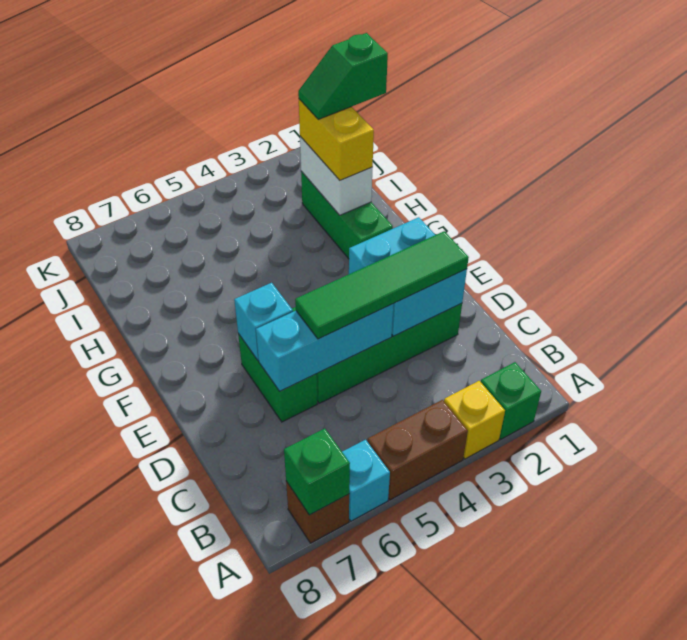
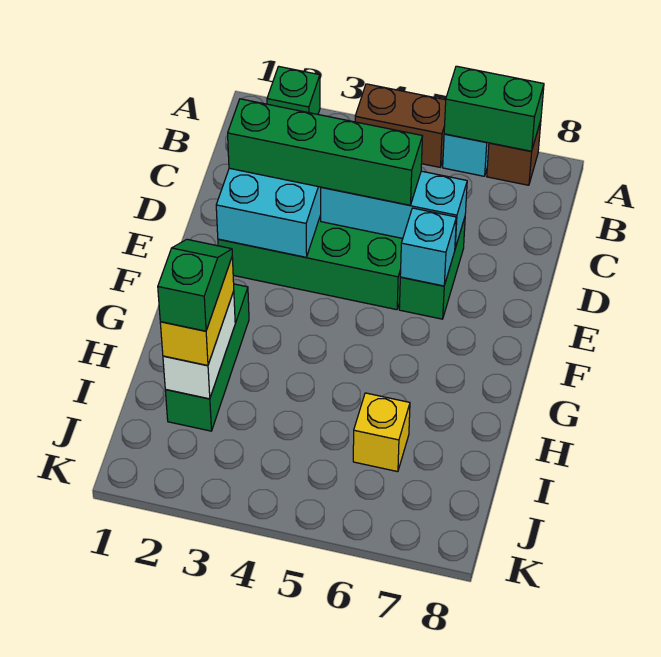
yellow brick A3 level 1 -> yellow brick I6 level 1
green brick A7 level 2 -> green brick A6:A7 level 2
green tile D2:D5 level 3 -> green brick D2:D5 level 3
green slope I1:I2 level 4 top 1 -> green slope H2:I2 level 4 top I

